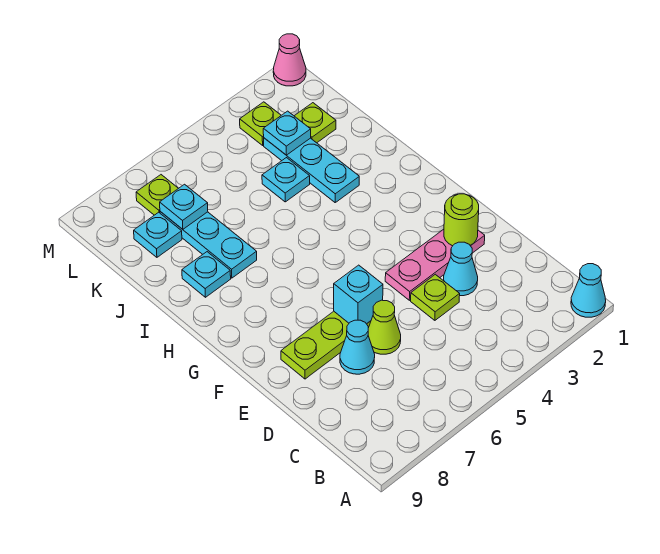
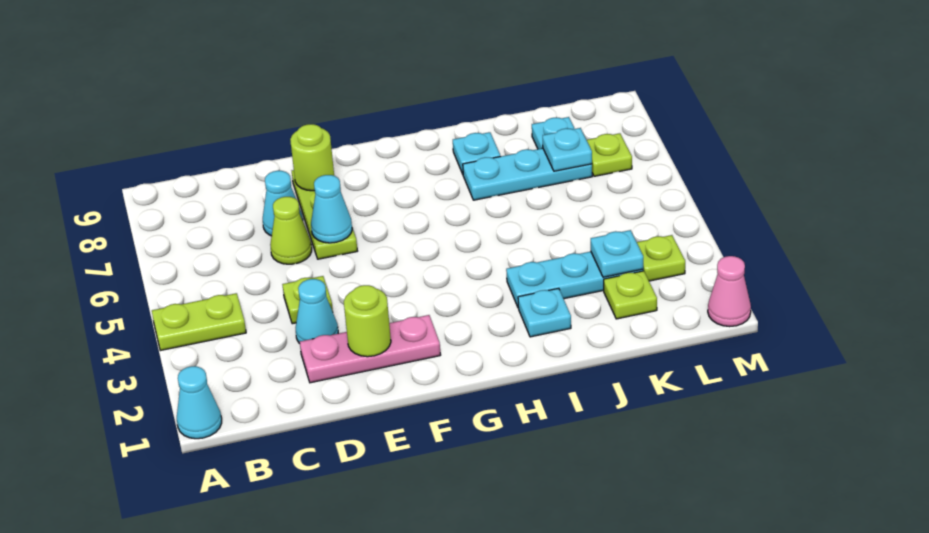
none -> lime plate A4:B4 level 1
pink plate E2:E4 level 1 -> pink plate D2:F2 level 1
cyan brick E6 level 2 -> cyan cone E6 level 2
none -> lime round brick E8 level 2
cyan plate J4 level 1 -> cyan plate I2 level 1

